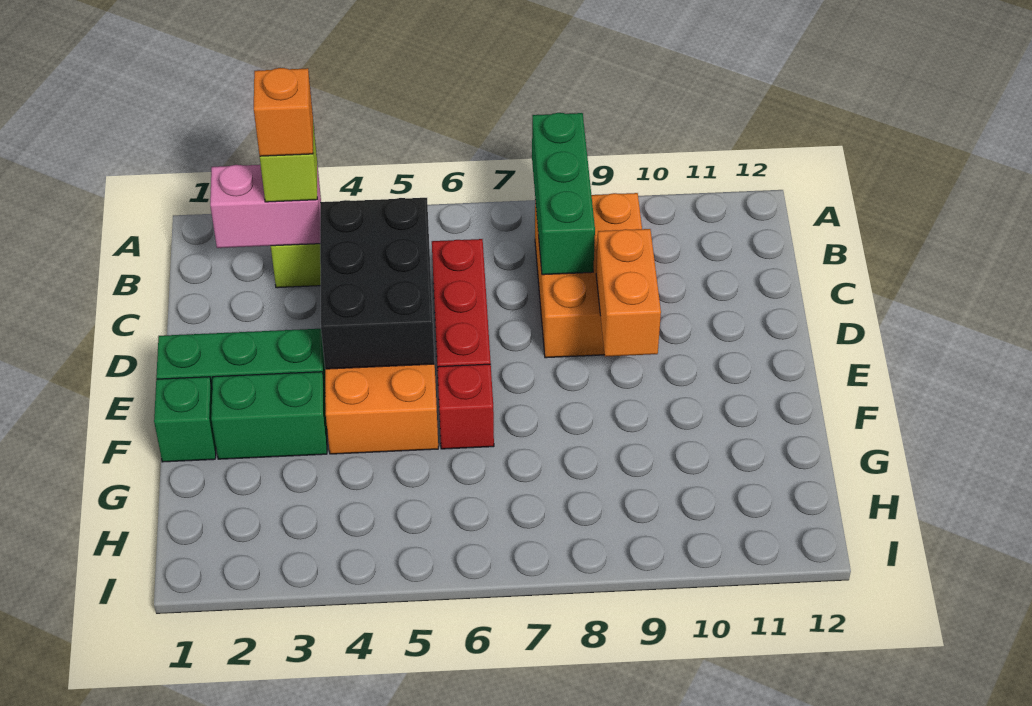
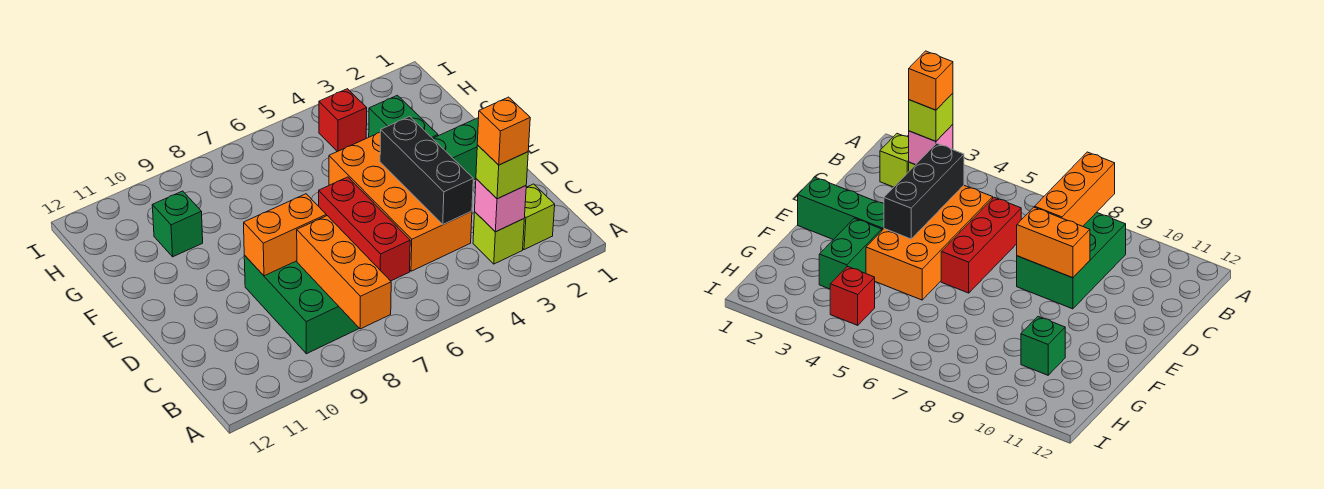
green brick A8:C8 level 2 -> orange brick A8:C8 level 2
none -> lime brick B2 level 1
pink brick B2:B3 level 2 -> pink brick B3 level 2
orange brick B8:D9 level 1 -> green brick B8:D9 level 1
black brick C4:E5 level 2 -> black brick C4:E4 level 2
orange brick D9:E9 level 2 -> orange brick D8:D9 level 2
green brick F1 level 1 -> green brick G10 level 1
green brick F2:F3 level 1 -> green brick F3:G3 level 1
red brick F6 level 1 -> red brick H4 level 1

